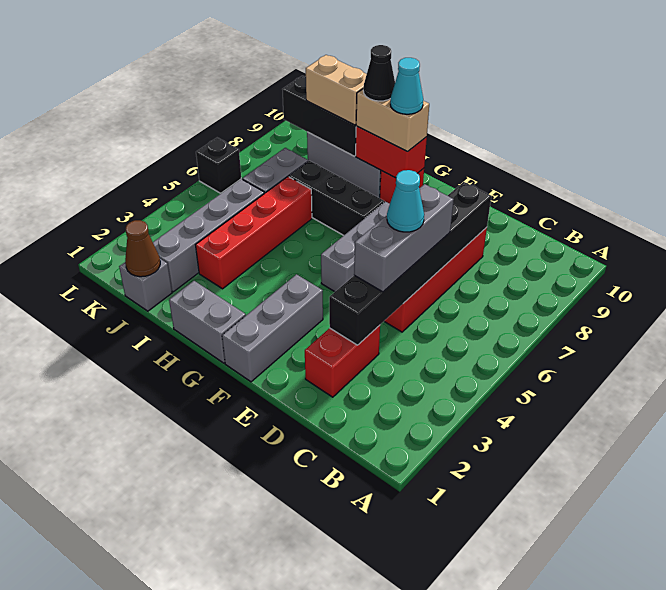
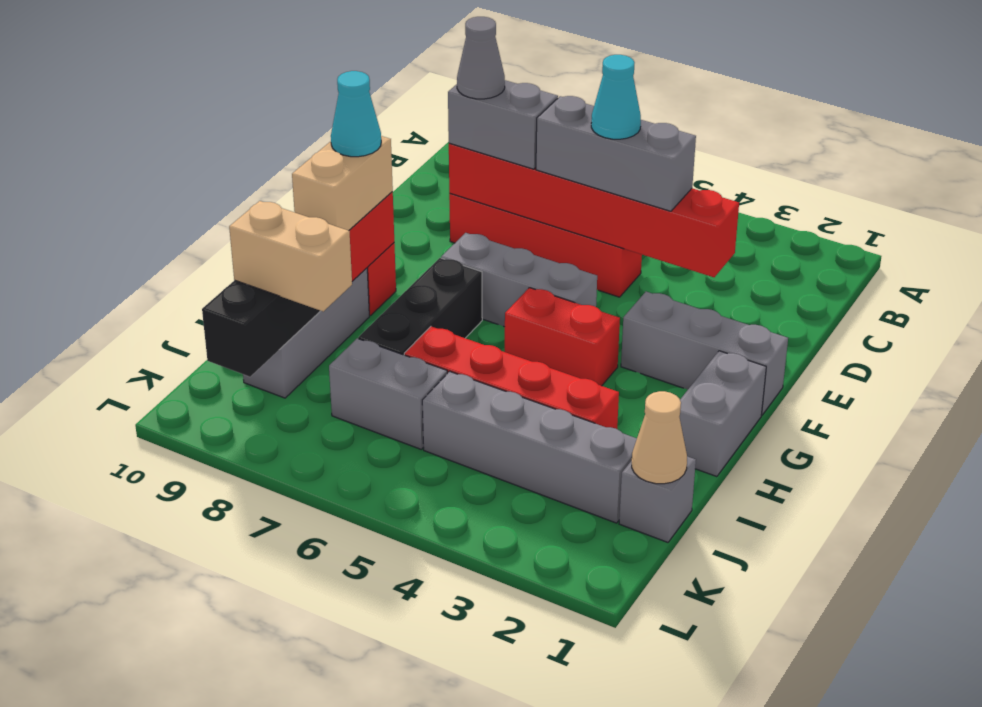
red brick D2:D3 level 1 -> red brick G4:G5 level 1
black brick D3:D8 level 2 -> red brick D3:D8 level 2
none -> grey brick D7:D8 level 3
none -> grey cone D8 level 4
black cone H9 level 4 -> none
tan brick I9:J9 level 3 -> tan brick J8:J9 level 3
brown cone J1 level 2 -> tan cone J1 level 2
black brick L6 level 1 -> none

